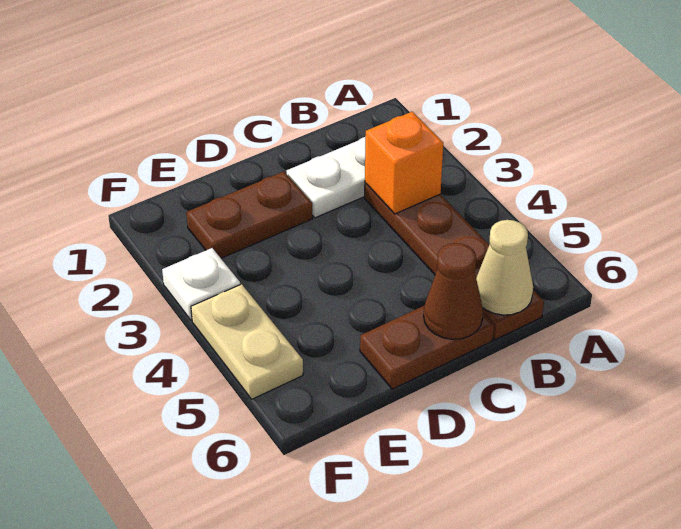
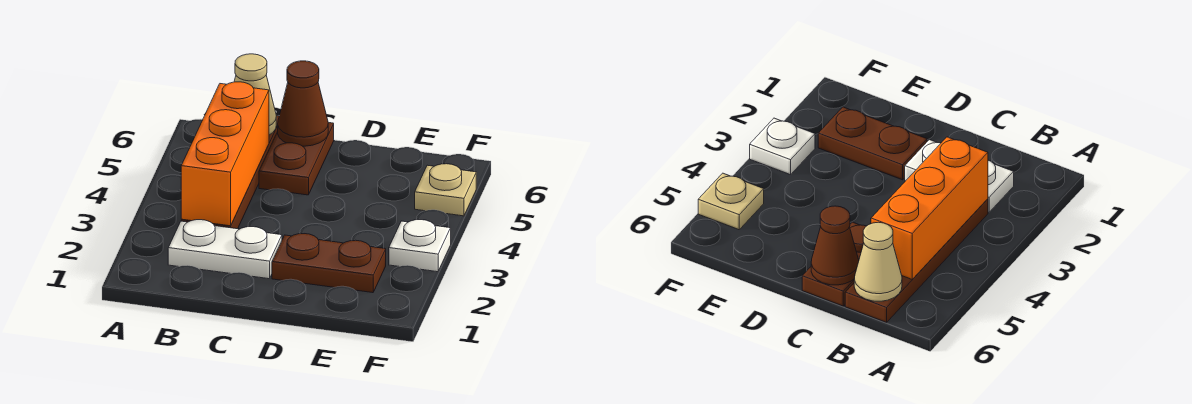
orange brick B3 level 2 -> orange brick B3:B5 level 2
brown plate C6:D6 level 1 -> brown plate C5:C6 level 1
tan plate F4:F5 level 1 -> tan plate F5 level 1

